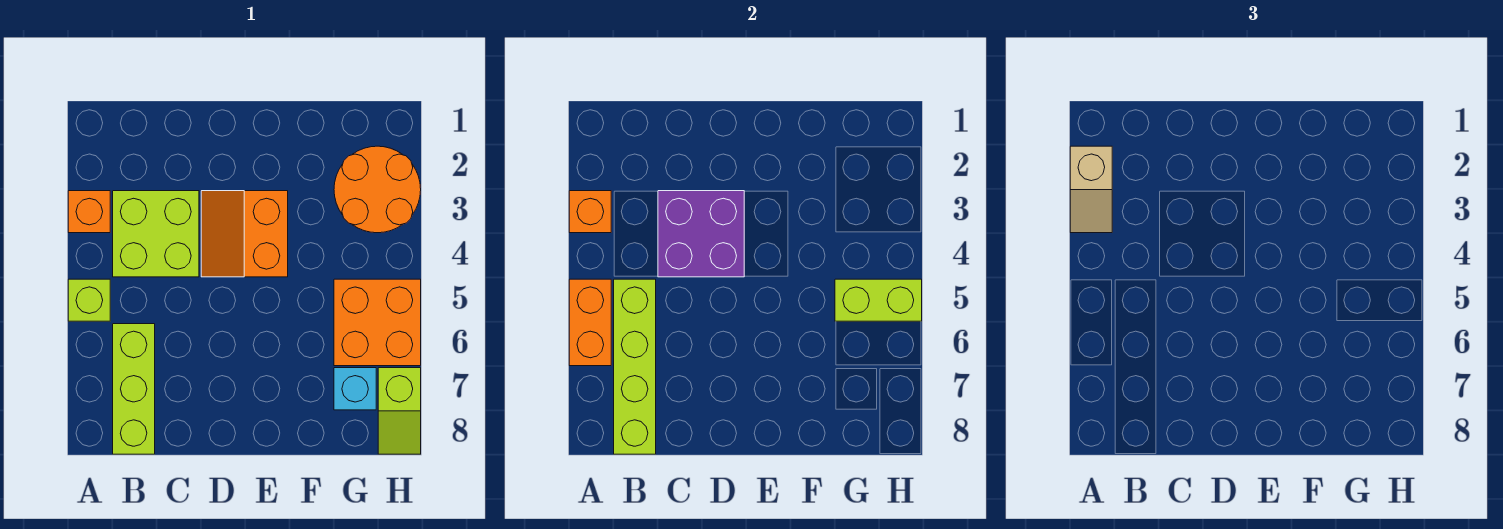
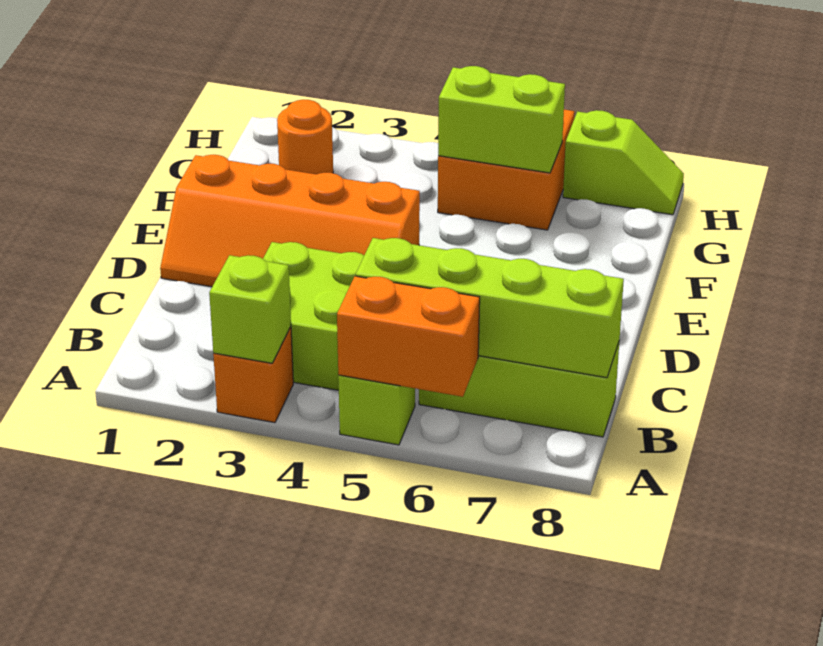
tan slope A2:A3 level 3 top 2 -> none
orange brick A3 level 2 -> lime brick A3 level 2
purple brick C3:D4 level 2 -> none
orange slope D3:E4 level 1 top E -> orange slope D1:E4 level 1 top E
orange round brick G2:H3 level 1 -> orange round brick G2 level 1
lime brick G5:H5 level 2 -> lime brick G5:G6 level 2
cyan brick G7 level 1 -> none

